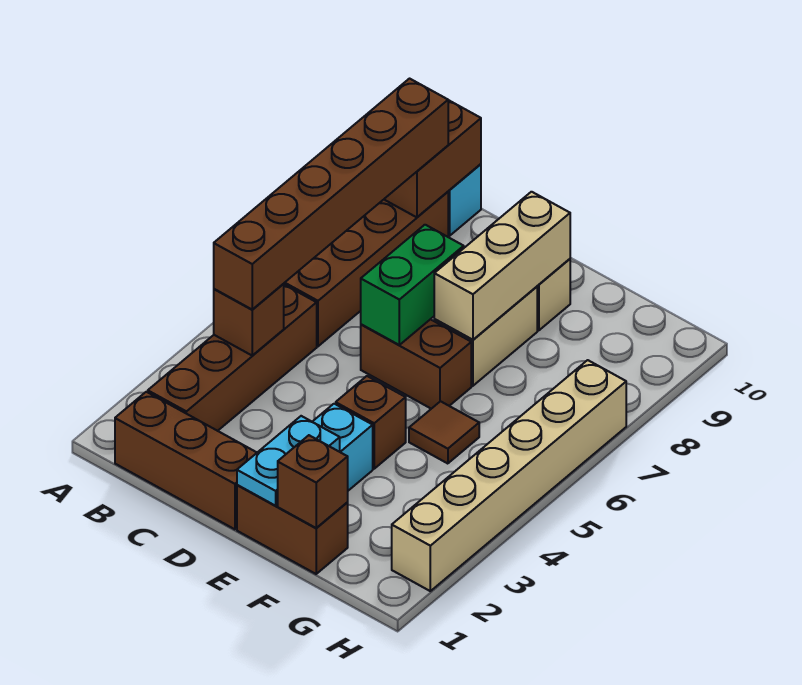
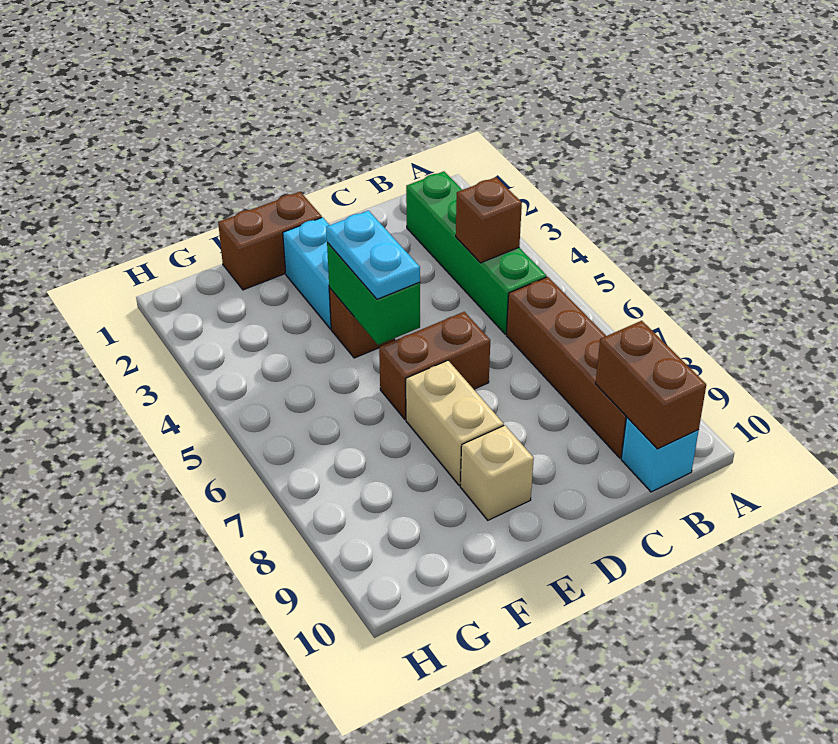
brown brick B1:D1 level 1 -> none
brown brick B2:B5 level 1 -> green brick B2:B5 level 1
brown brick B4:B9 level 3 -> none
green brick D6:D7 level 2 -> green brick E4:E5 level 2
cyan plate E1:E2 level 2 -> cyan plate E4:E5 level 3
tan brick E7:E9 level 2 -> none
brown brick F1 level 2 -> none
brown tile F5 level 1 -> none
tan brick H2:H7 level 1 -> none

